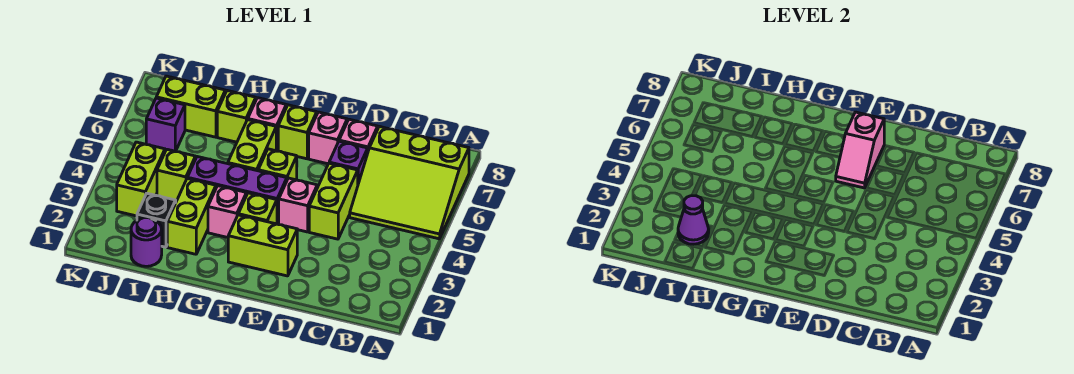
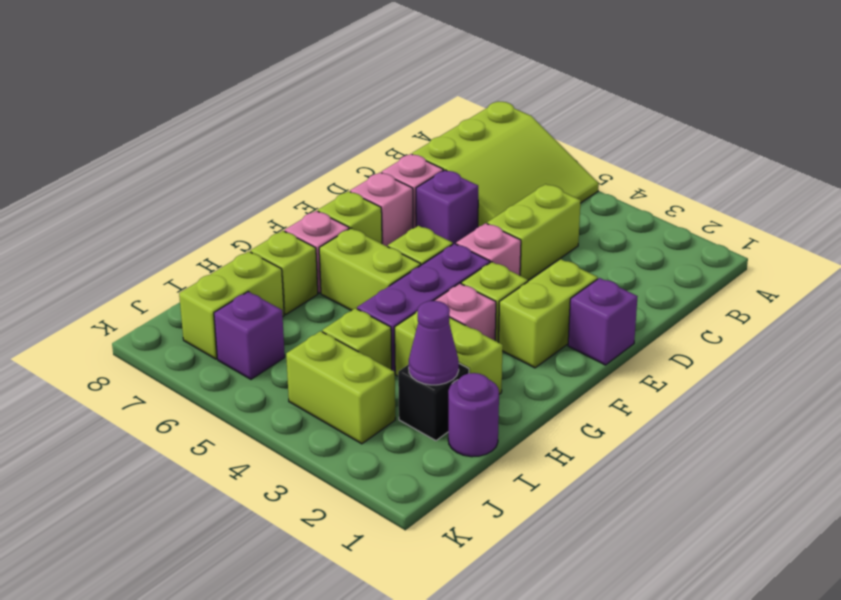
lime brick D4:D5 level 1 -> lime brick C4:D4 level 1
none -> purple brick E1 level 1
pink slope E6:E7 level 2 top 7 -> none

